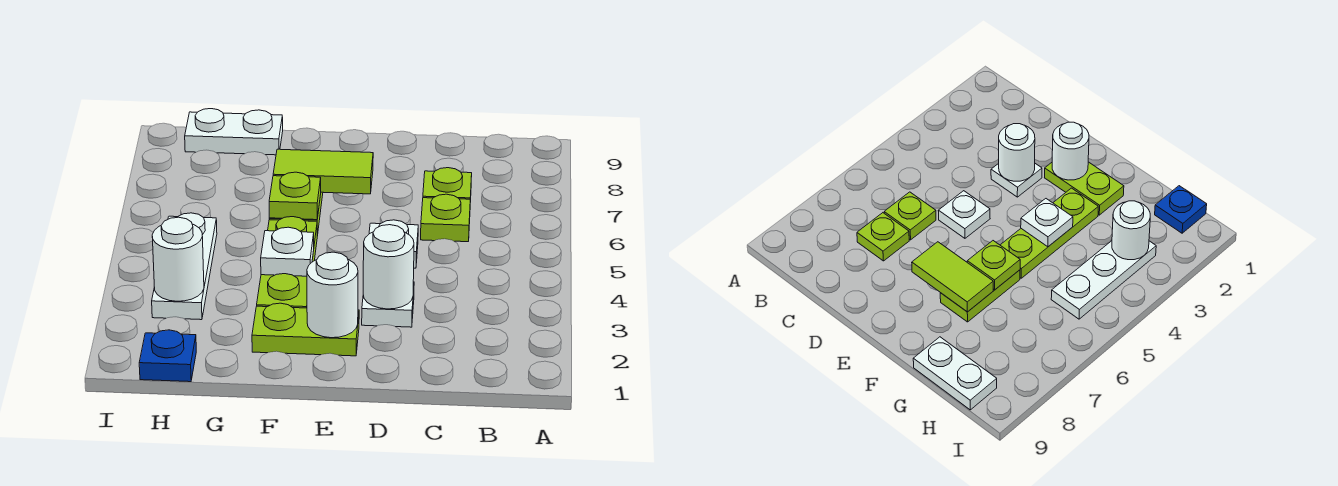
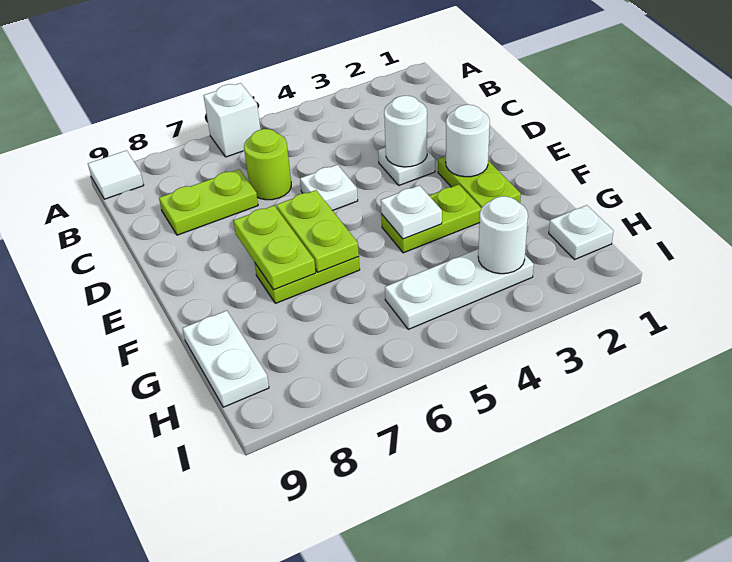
none -> white brick A6 level 1
none -> white tile A9 level 1
lime plate C6 level 1 -> lime round brick C6 level 1
lime plate C7 level 1 -> lime plate C7:C8 level 1
lime tile E7:F7 level 2 -> lime plate E7:F7 level 2
lime plate F3:F5 level 1 -> lime plate F3:F4 level 1
lime plate F6 level 2 -> lime plate E6:F6 level 2
blue plate H1 level 1 -> white plate H1 level 1

